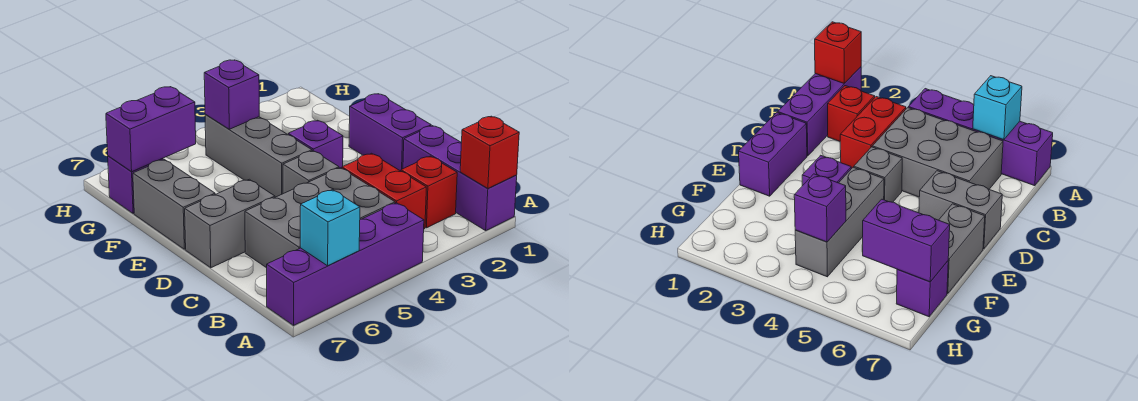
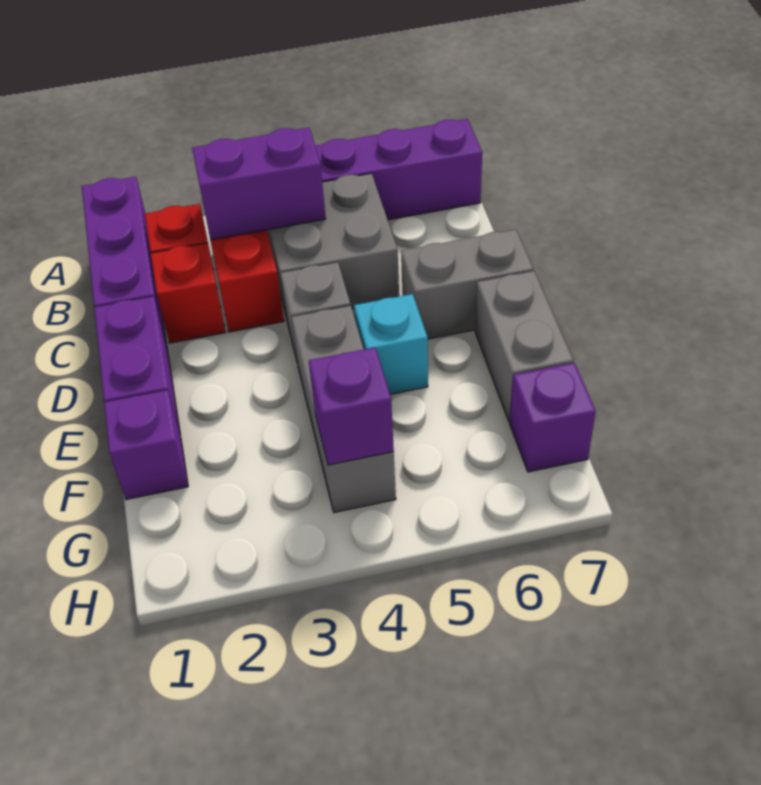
red brick A1 level 2 -> red brick C2 level 1
cyan brick A6 level 2 -> cyan brick E5 level 1
grey brick B4:C6 level 1 -> grey brick B4:C5 level 1
purple brick E3 level 1 -> purple brick F1 level 1
purple brick G6:G7 level 2 -> purple brick B3:B4 level 2

